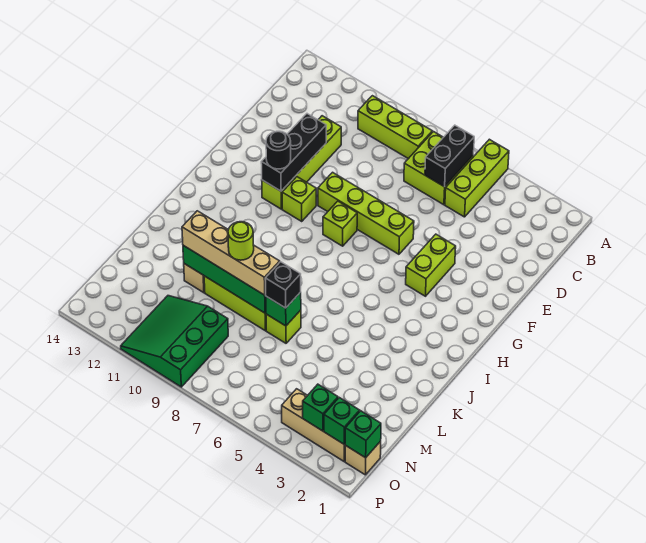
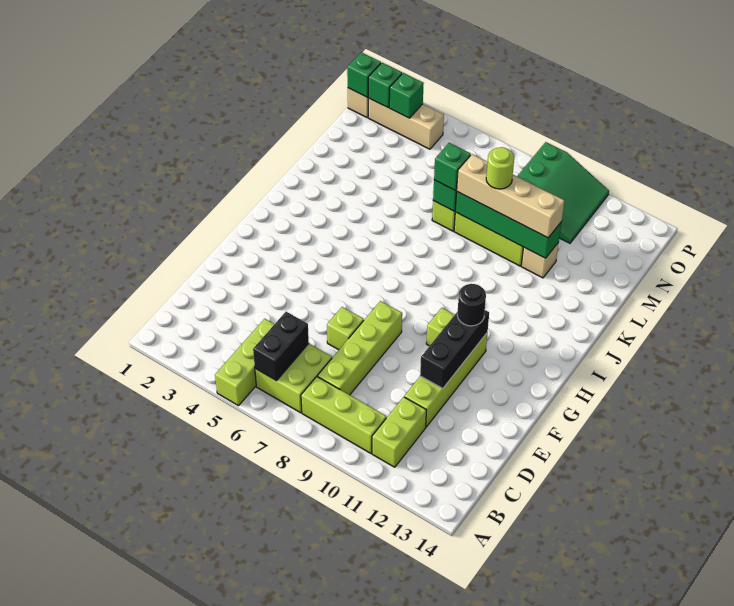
lime brick F4:G4 level 1 -> lime brick B11:C11 level 1
lime brick F6:F9 level 1 -> lime brick C8:F8 level 1
lime brick G8 level 1 -> lime brick E7 level 1
black brick L7 level 3 -> green brick L7 level 3

